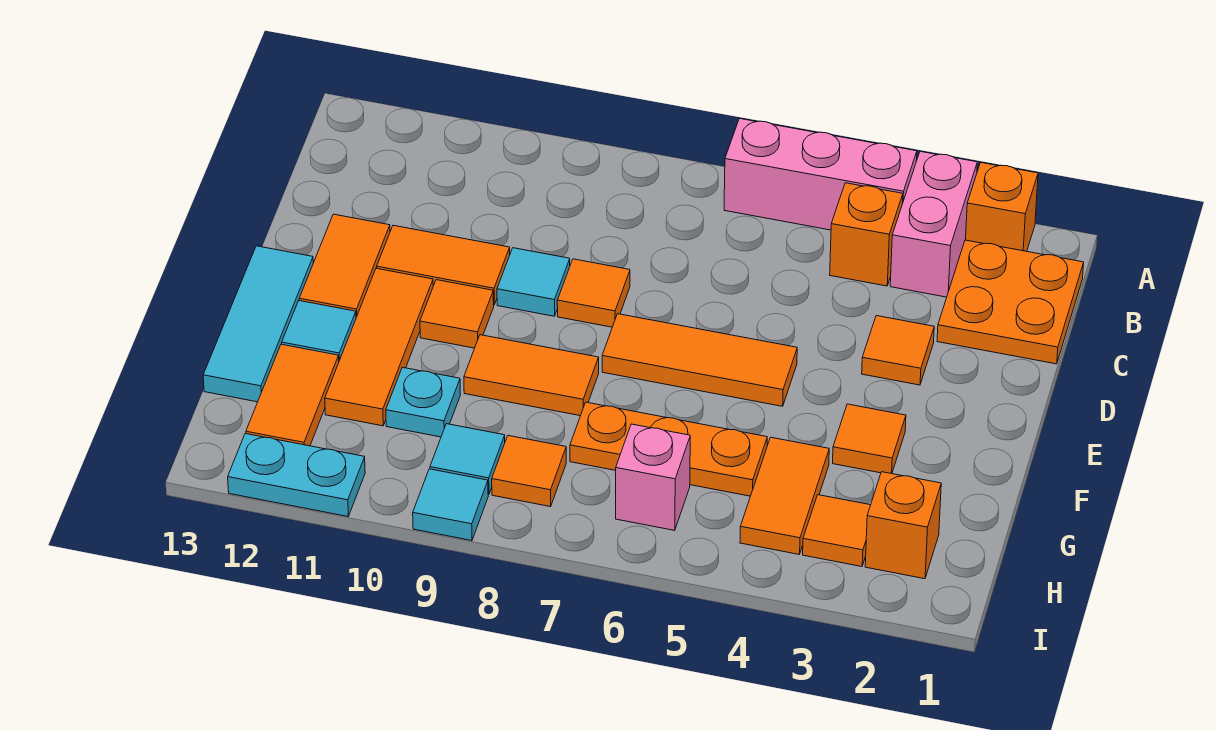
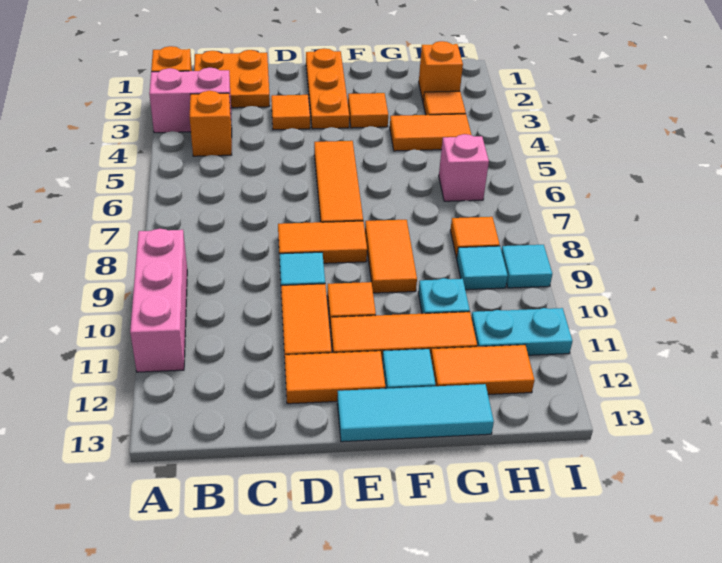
pink brick A4:A6 level 1 -> pink brick A9:A11 level 1
orange tile D8 level 1 -> orange tile D8:E8 level 1
orange plate G5:G7 level 1 -> orange plate E1:E3 level 1
cyan plate I11:I12 level 1 -> cyan plate H11:I11 level 1

